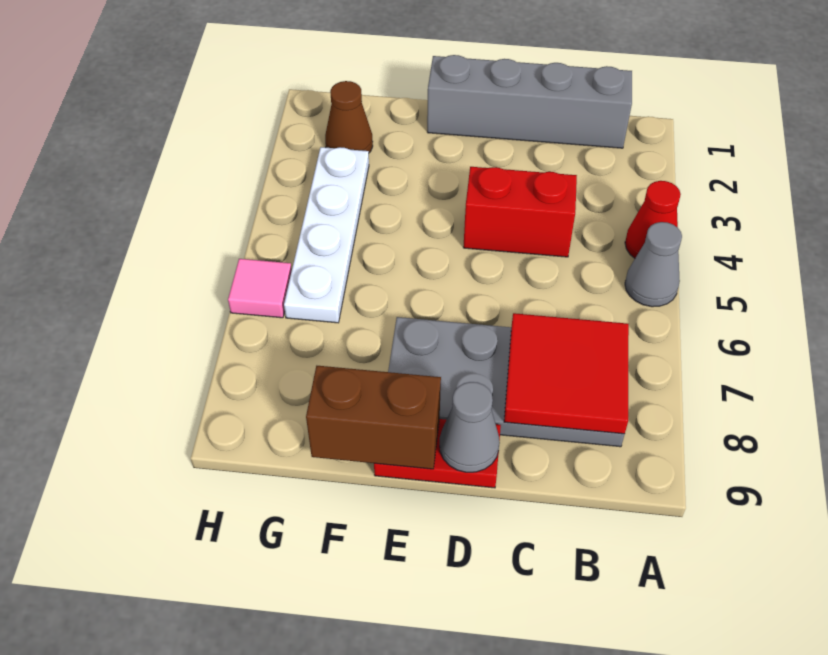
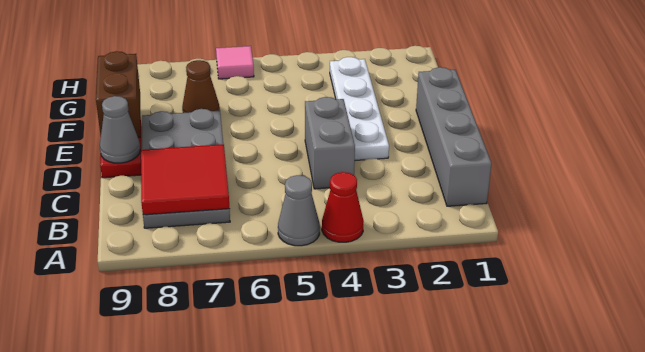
red brick C4:D4 level 1 -> grey brick C4:D4 level 1
brown cone G2 level 1 -> brown cone F7 level 1
white plate G3:G6 level 1 -> white plate D3:G3 level 1

